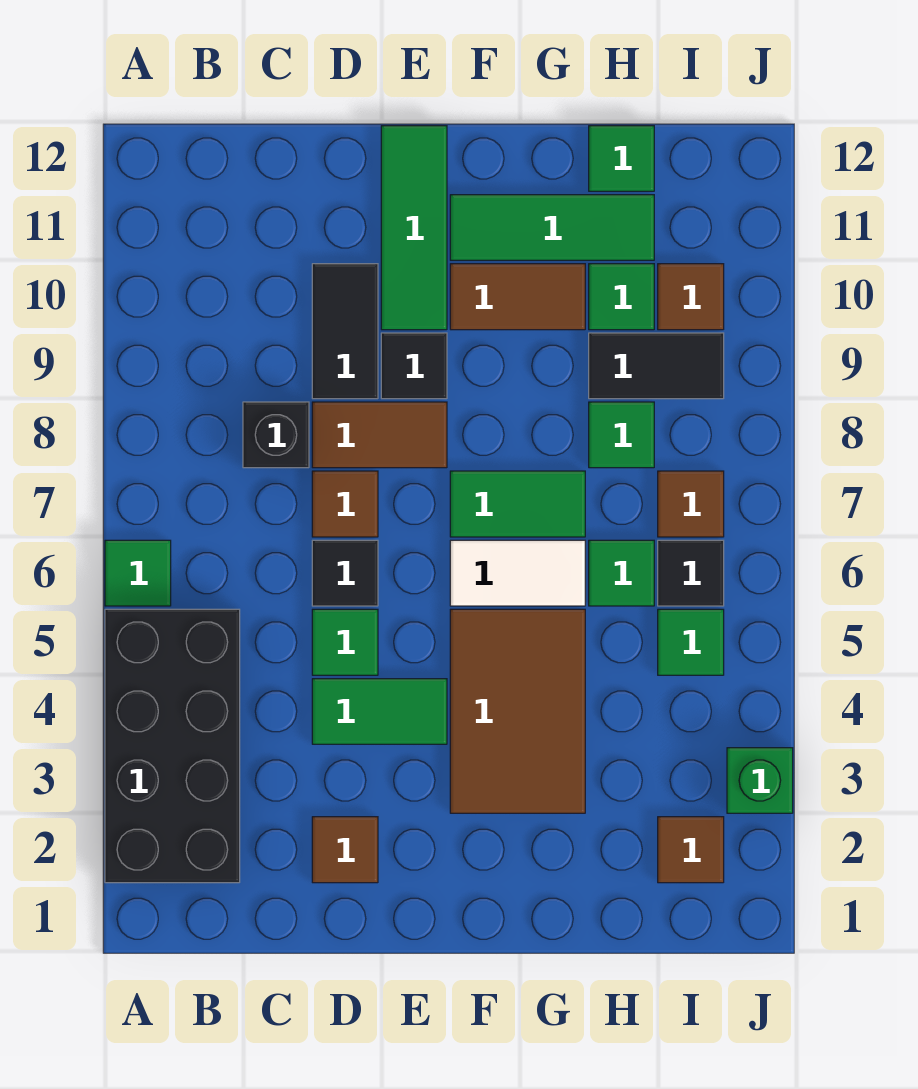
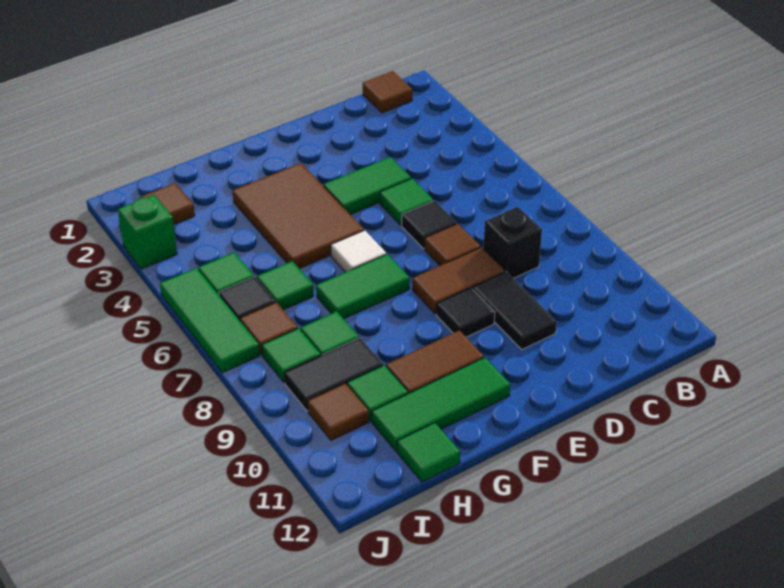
black brick A2:B5 level 1 -> none
green tile A6 level 1 -> green tile I8 level 1
brown tile D2 level 1 -> brown tile B1 level 1
green tile E10:E12 level 1 -> green tile J5:J7 level 1
white tile F6:G6 level 1 -> white tile F6 level 1

